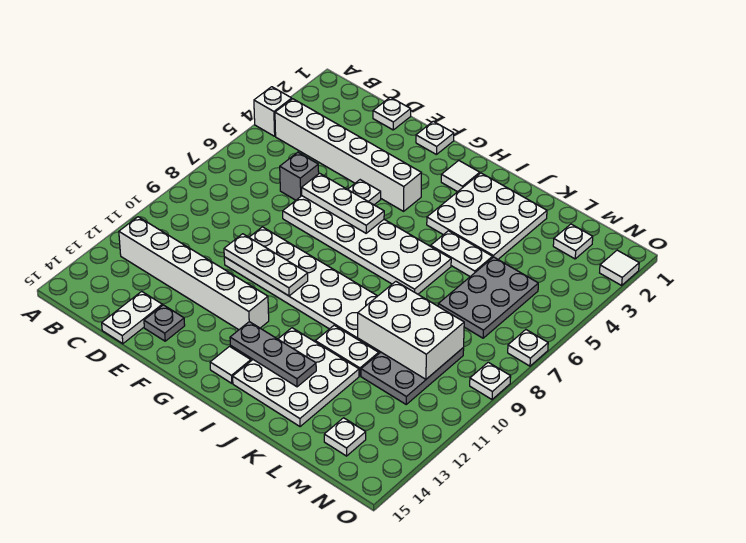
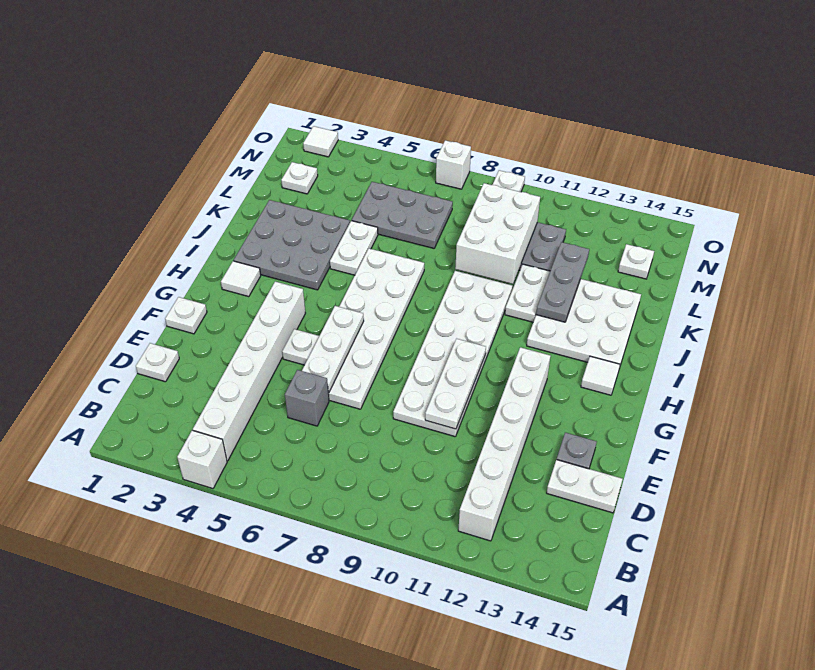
grey plate H13:J13 level 2 -> grey plate J12:L12 level 2
white plate I2:K4 level 1 -> grey plate I2:K4 level 1
white plate O7 level 1 -> white brick O7 level 1

